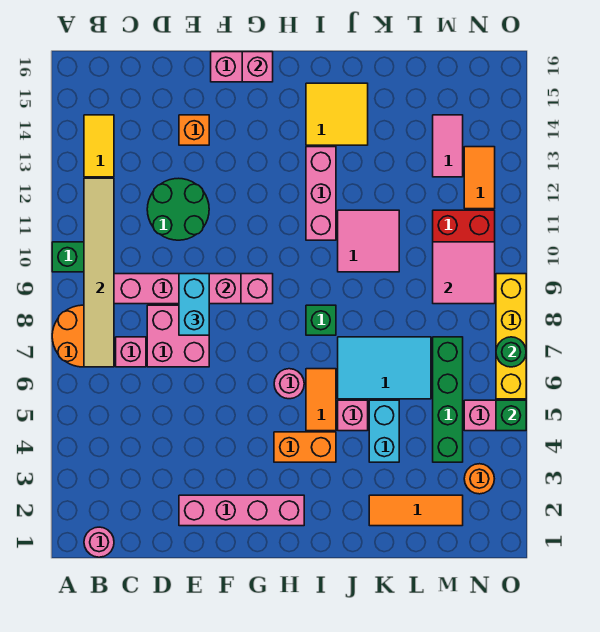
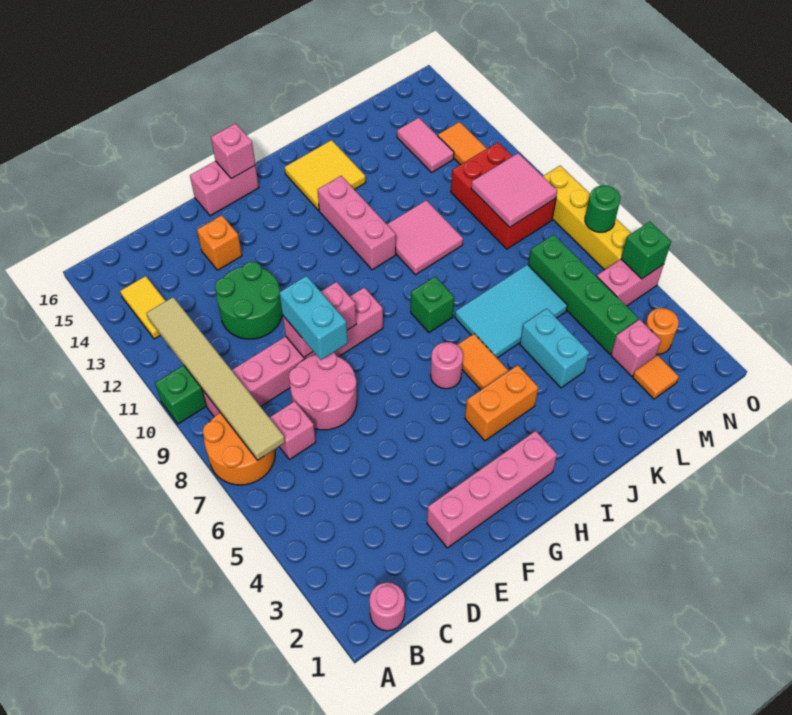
pink brick D7:E8 level 1 -> pink round brick D7:E8 level 1
pink brick J5 level 1 -> pink brick M3 level 1
orange tile K2:M2 level 1 -> orange tile M2 level 1

